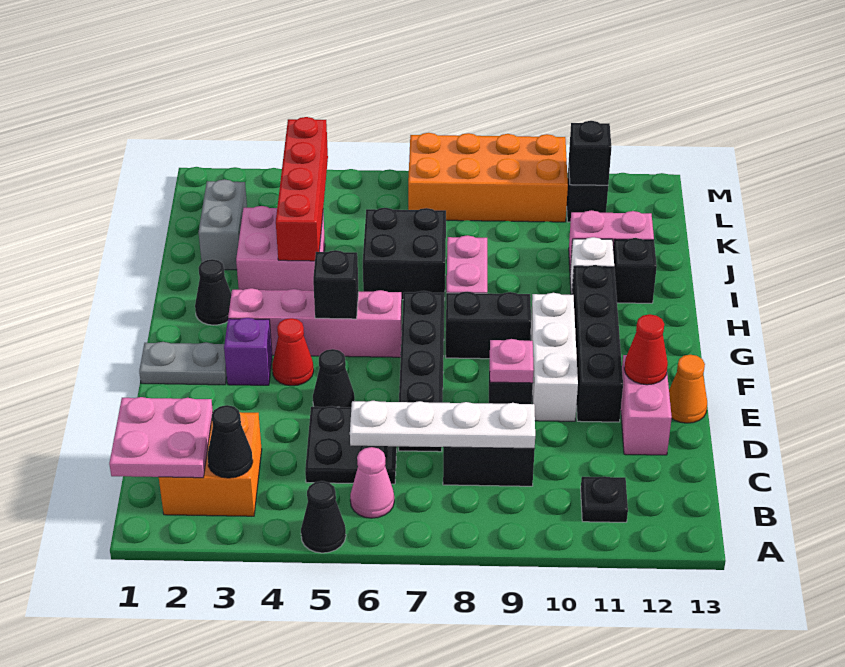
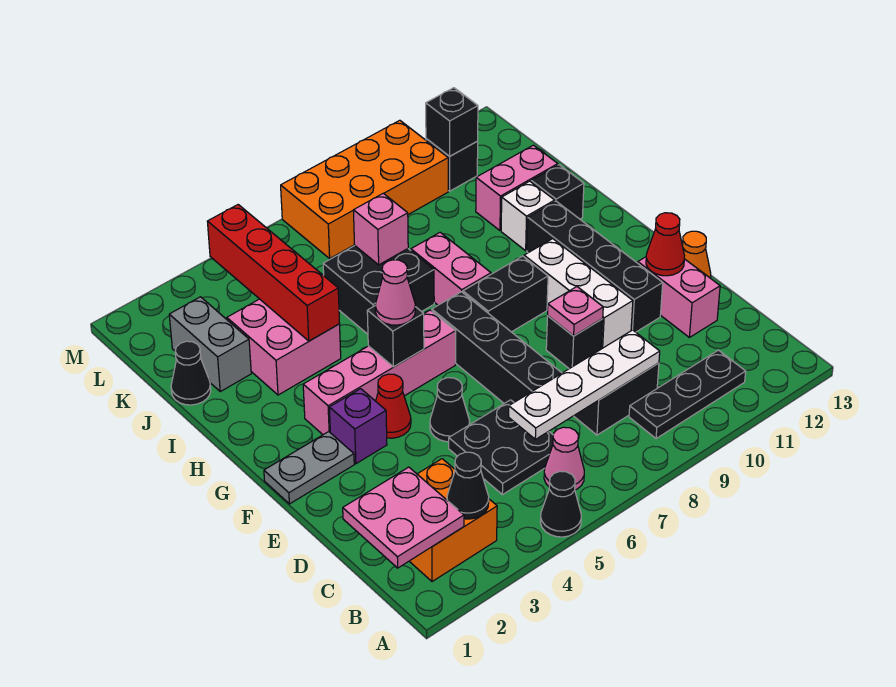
black plate B11 level 1 -> black plate B9:B11 level 1
none -> pink cone G5 level 3
black cone H2 level 1 -> black cone J1 level 1
none -> pink brick J7 level 2

